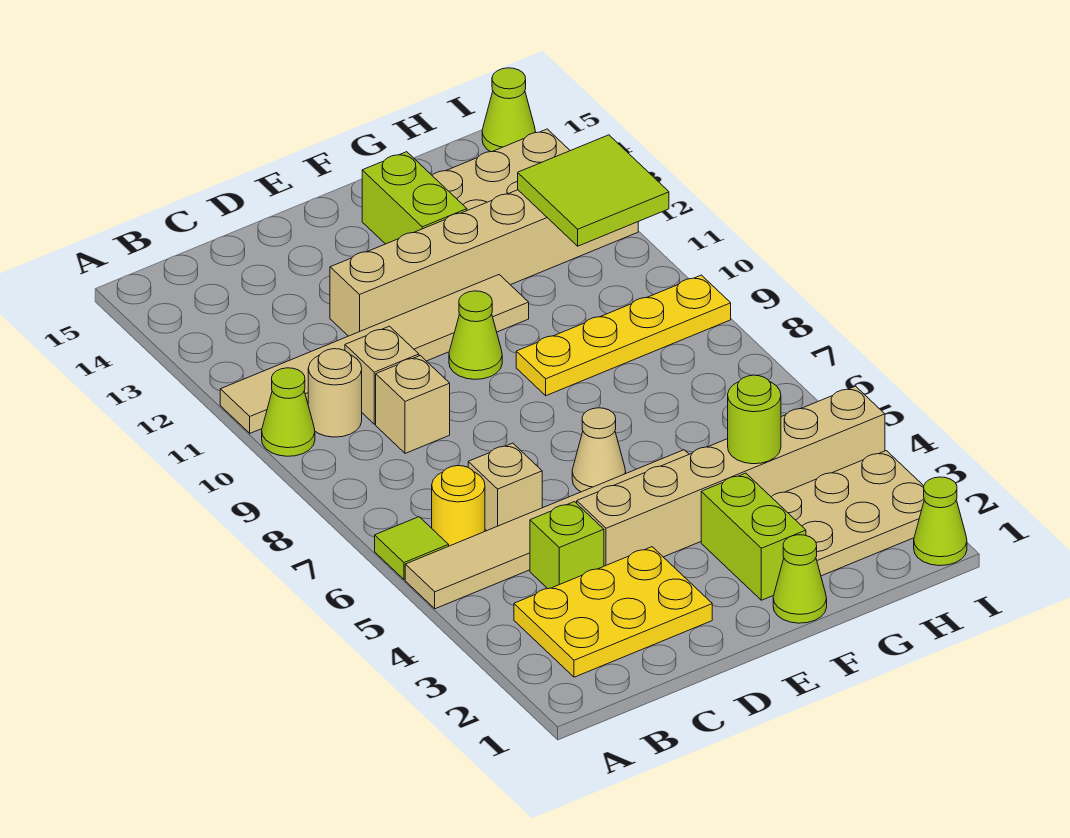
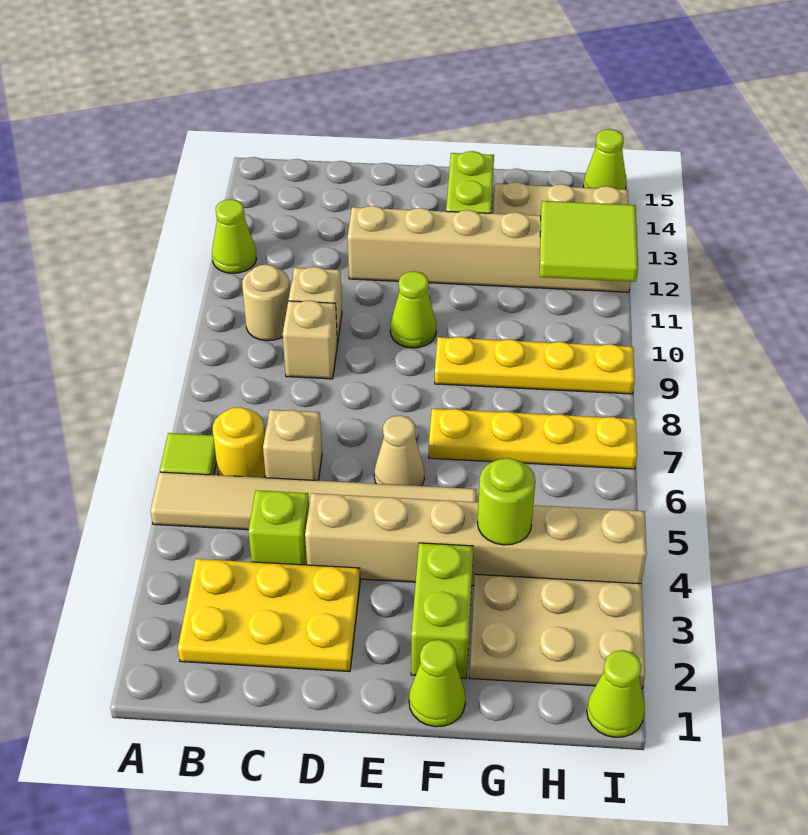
lime cone A10 level 1 -> lime cone A12 level 1
tan tile A11:F11 level 1 -> none
none -> yellow plate F7:I7 level 1

